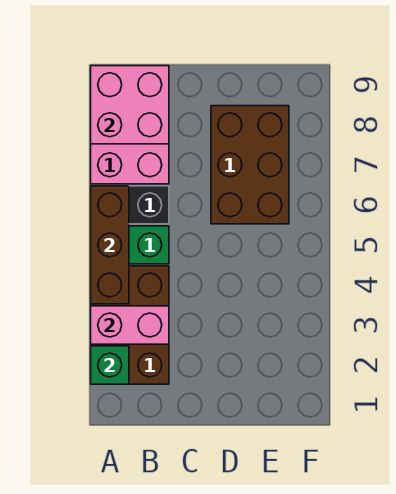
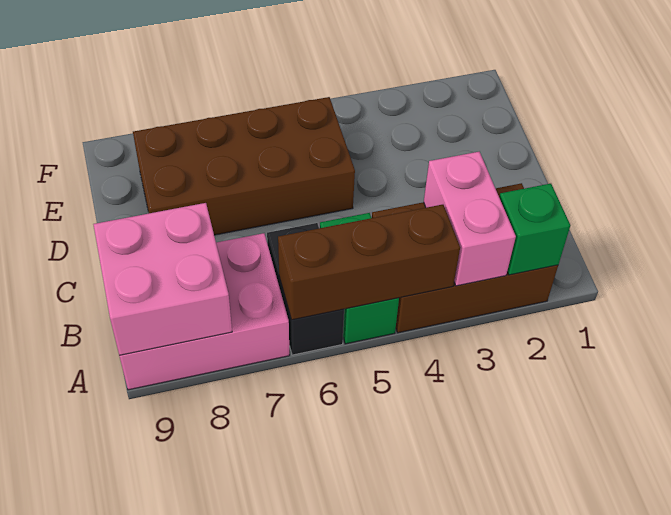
brown brick D6:E8 level 1 -> brown brick D5:E8 level 1

